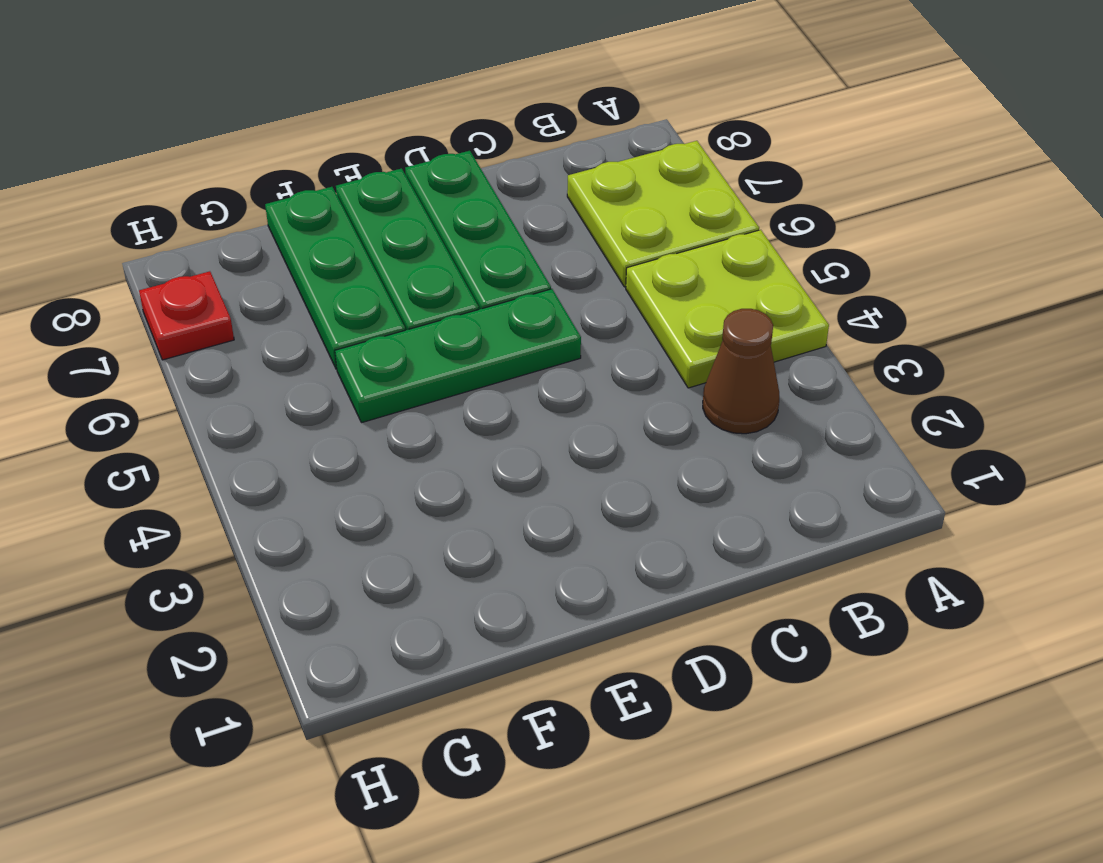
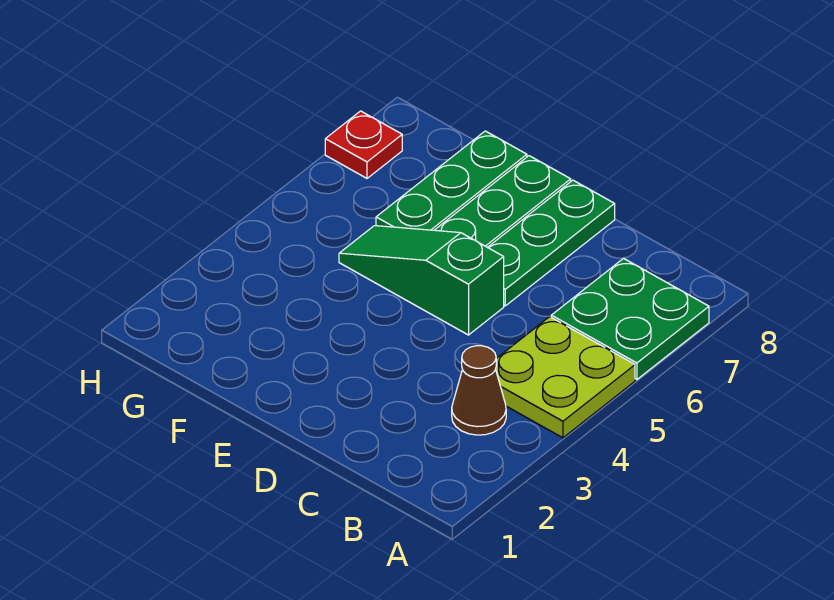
lime plate A6:B7 level 1 -> green plate A6:B7 level 1
green plate D5:F5 level 1 -> green slope D5:F5 level 1 top D

